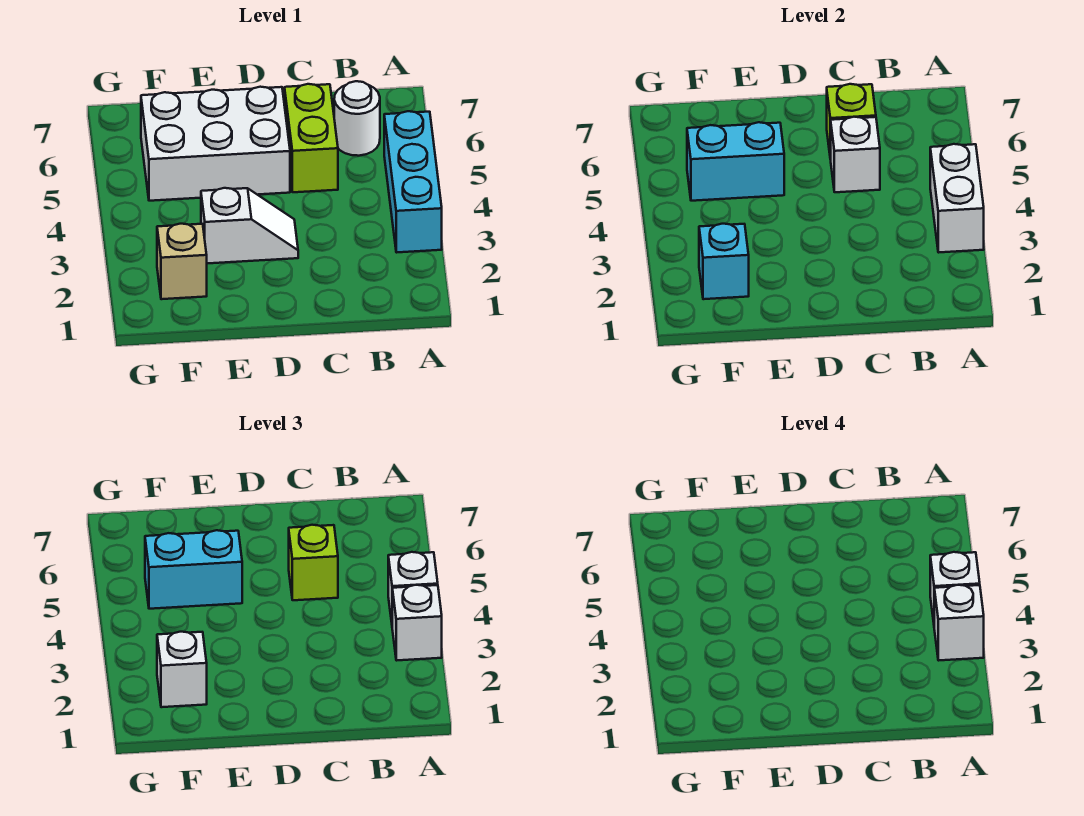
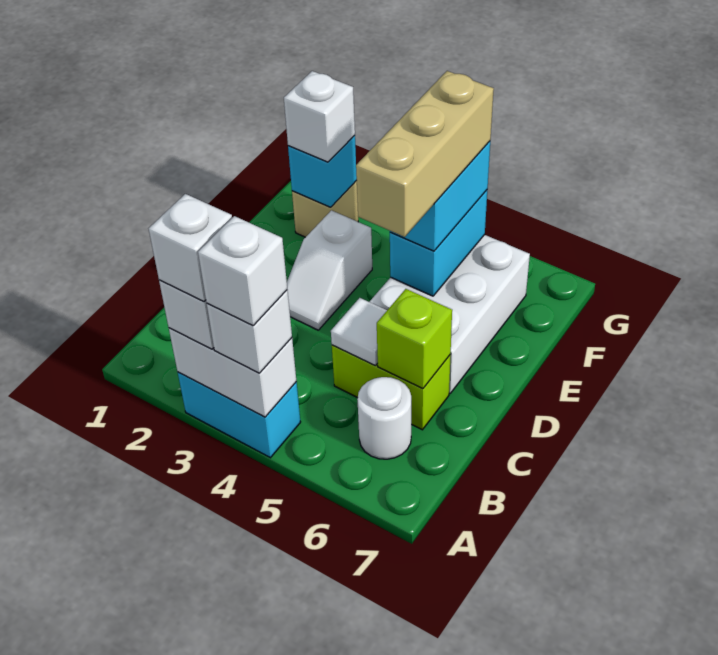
cyan brick A3:A5 level 1 -> cyan brick A3:A4 level 1
white brick C5 level 2 -> white tile C5 level 2
lime brick C5 level 3 -> none
none -> tan brick D5:F5 level 4

